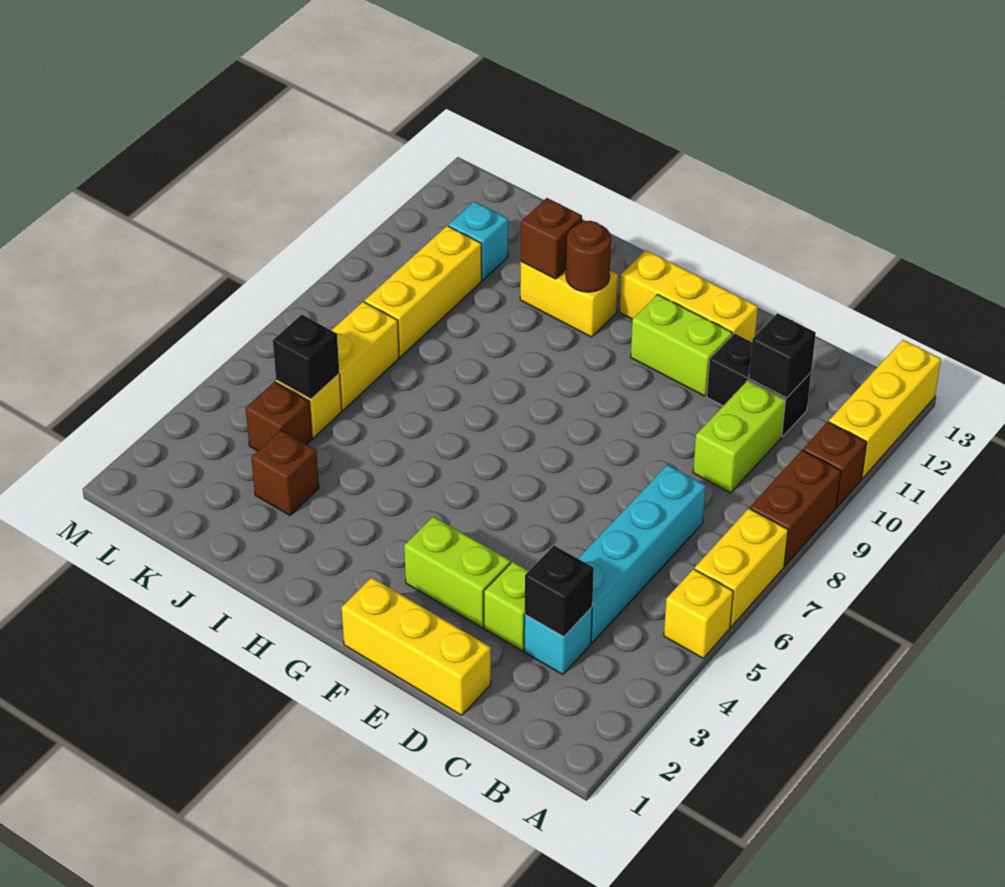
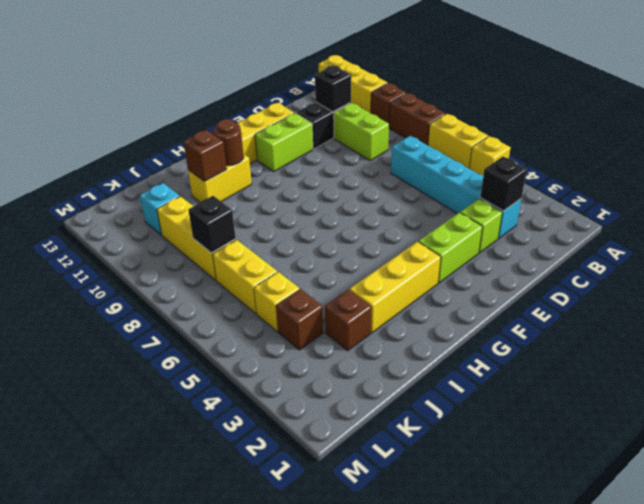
yellow brick D1:F1 level 1 -> yellow brick G3:I3 level 1
black brick K5 level 2 -> black brick K8 level 2

